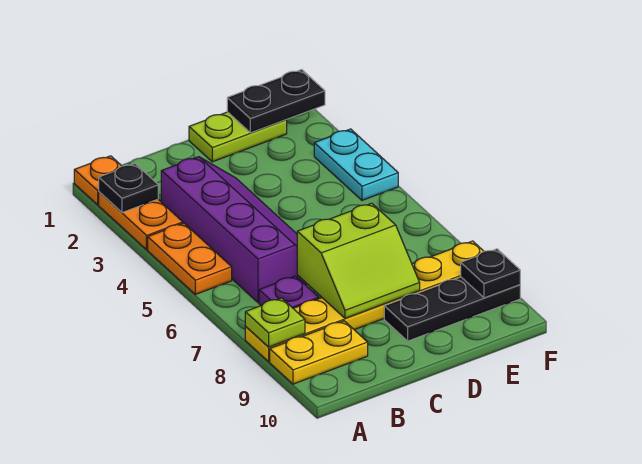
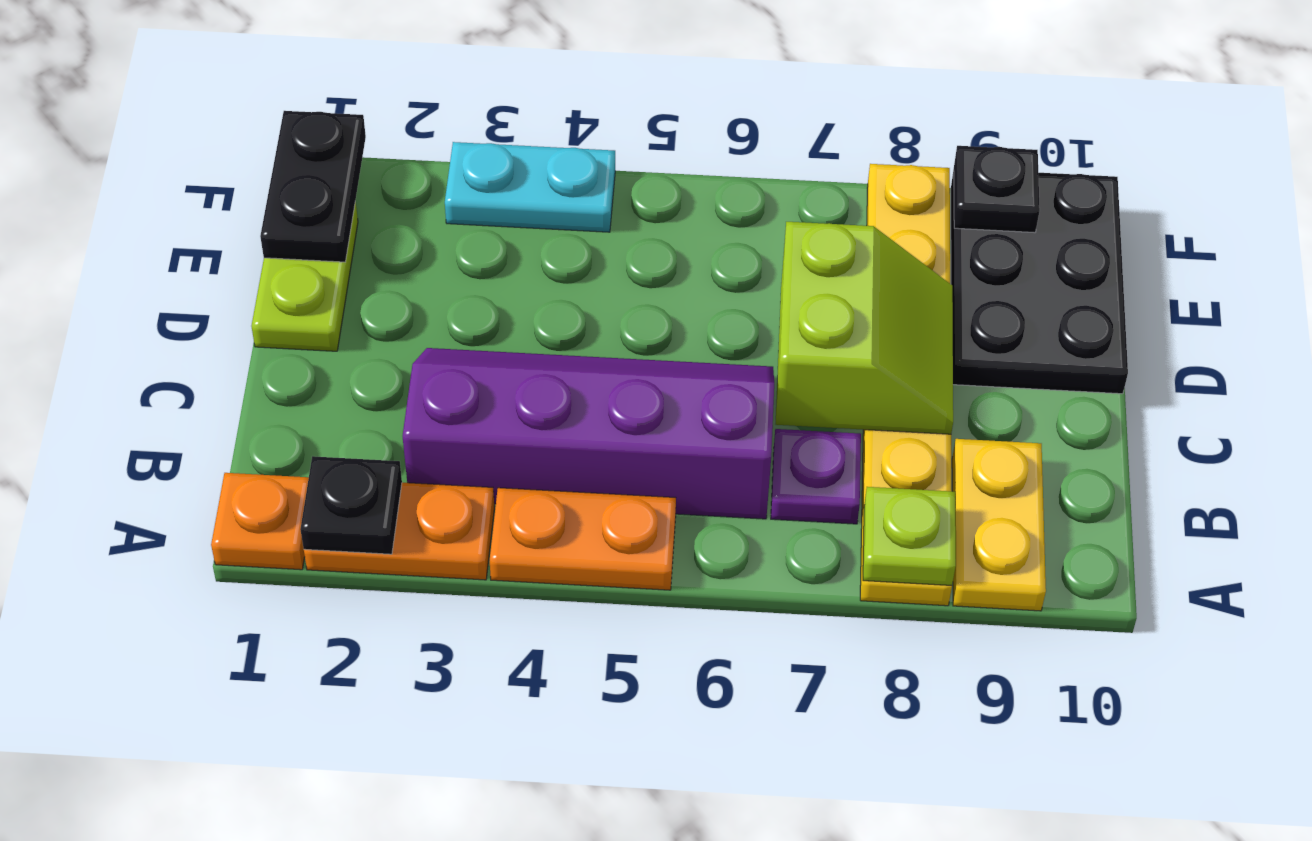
black plate D9:F9 level 1 -> black plate D9:F10 level 1

